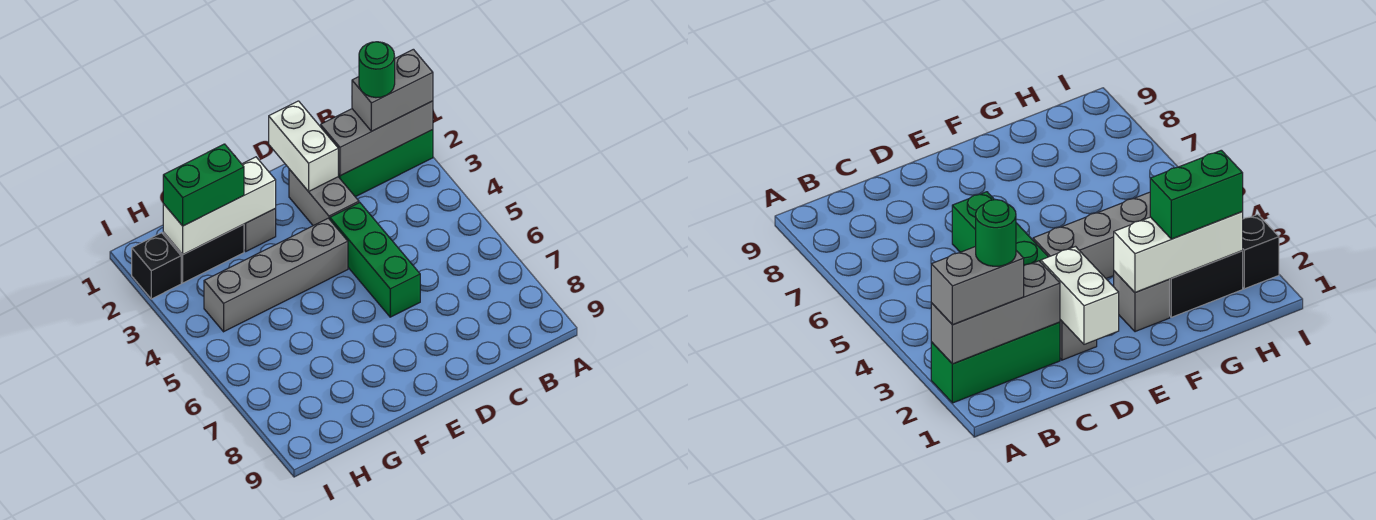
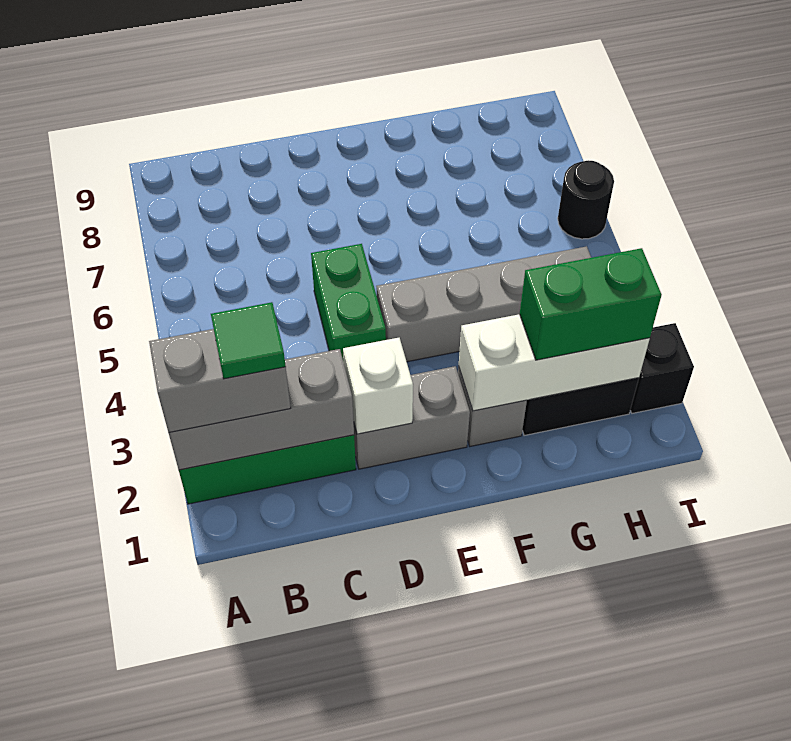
green round brick B2 level 4 -> green tile B2 level 4
white brick D1:D2 level 2 -> white brick D2 level 2
grey brick D2:D3 level 1 -> grey brick D2:E2 level 1
green brick D4:D6 level 1 -> green brick D4:D5 level 1
none -> black round brick I6 level 1

